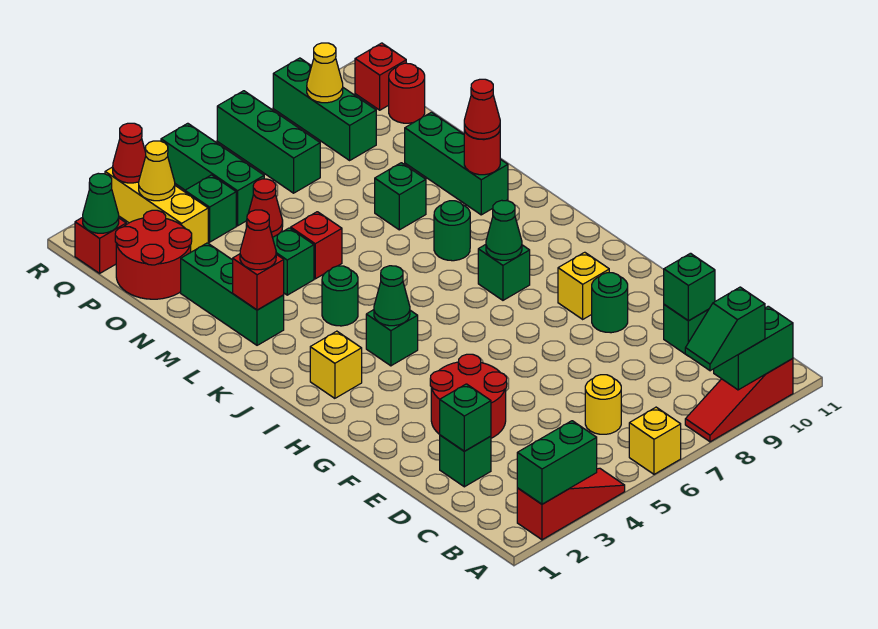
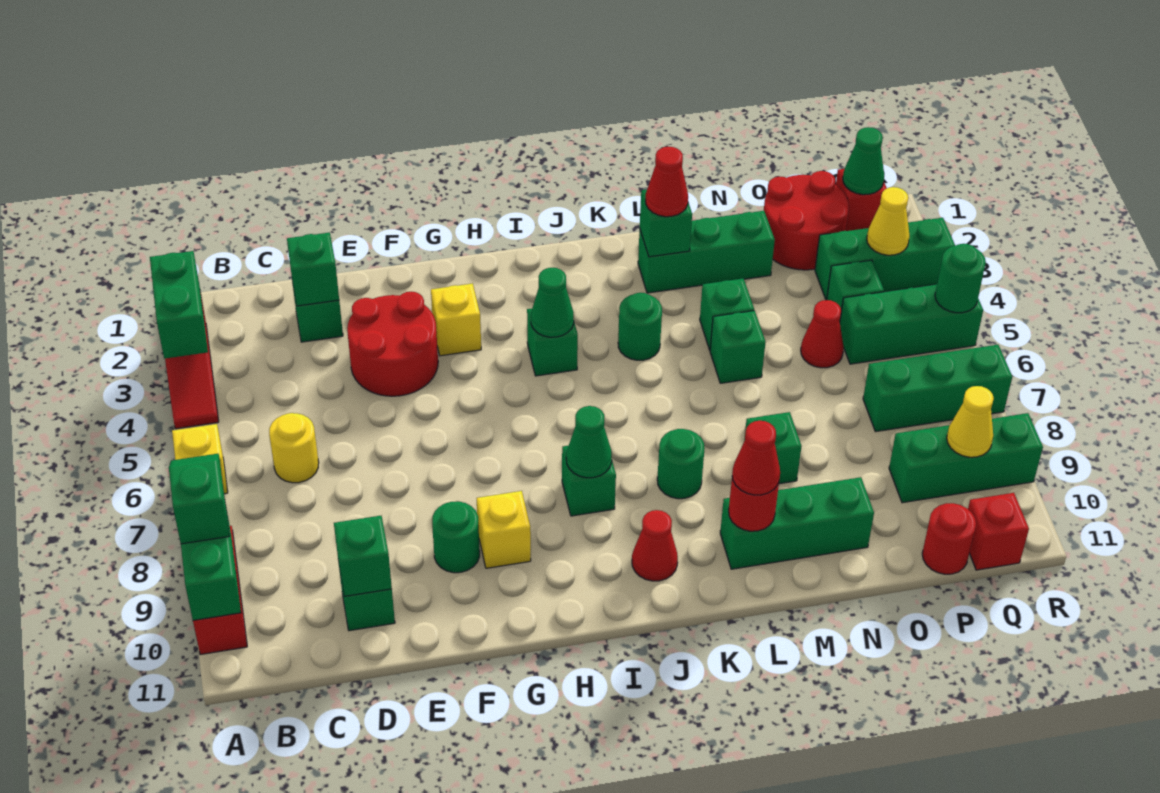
yellow brick I2 level 1 -> yellow brick G3 level 1
red brick L2 level 2 -> green brick L2 level 2
red brick M5 level 1 -> green brick M5 level 1
yellow brick P3:R3 level 1 -> green brick P3:R3 level 1
red cone R3 level 2 -> red cone J10 level 1
none -> green round brick R5 level 2

